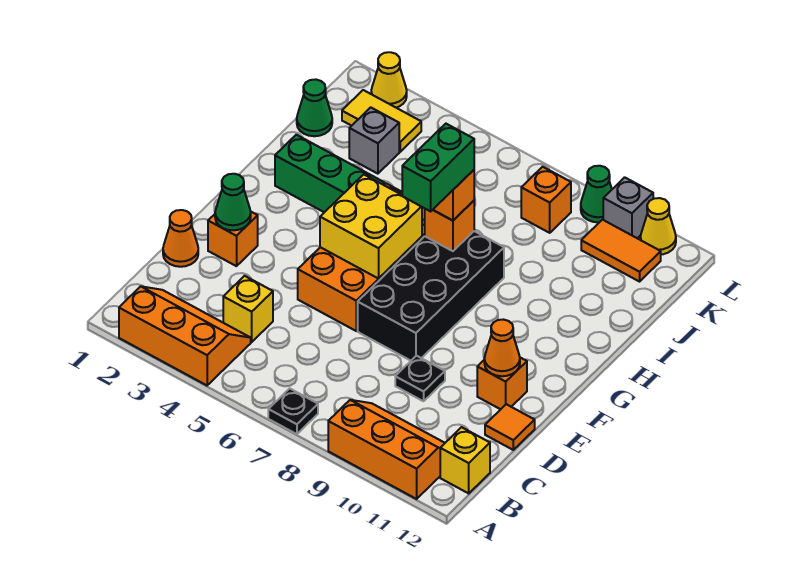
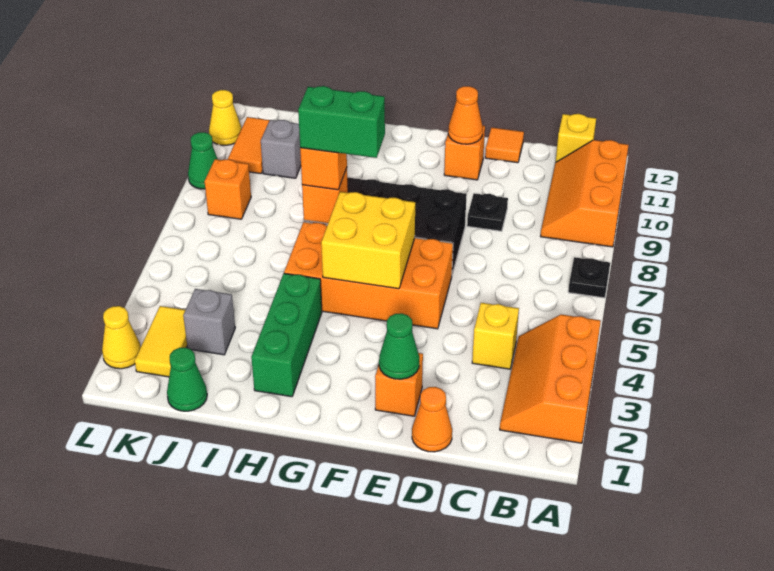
grey brick L10 level 1 -> grey brick J10 level 1

